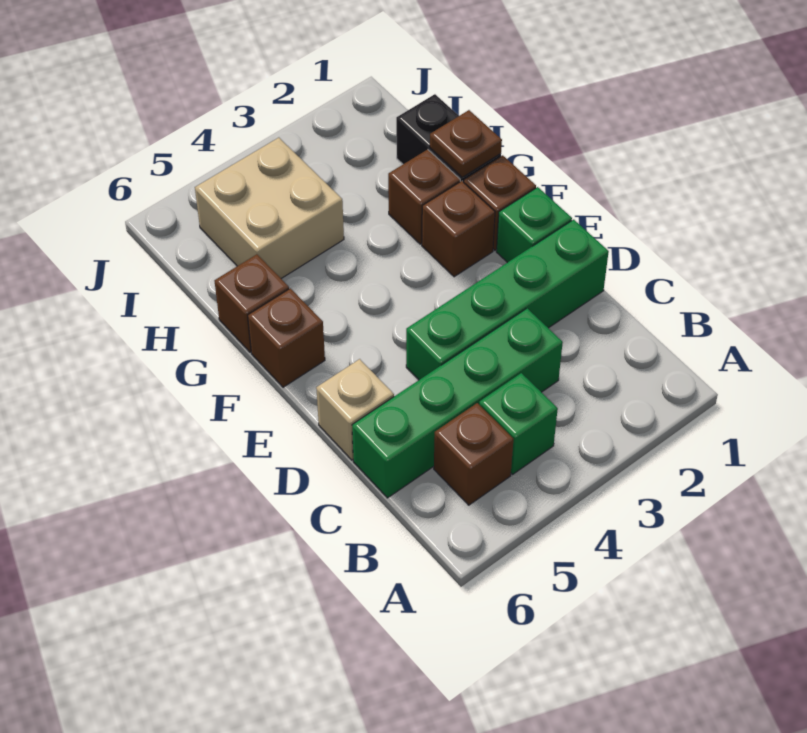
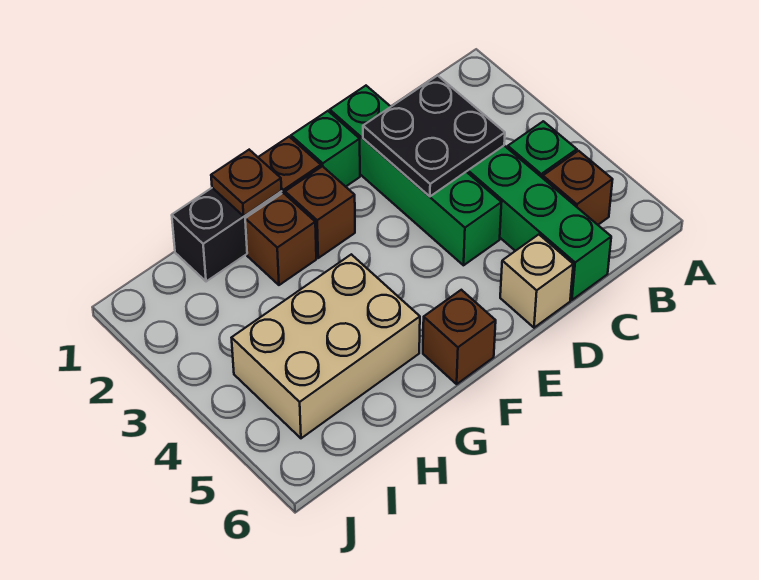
none -> black plate C2:D3 level 2
brown brick G6 level 1 -> none
tan brick H4:I5 level 1 -> tan brick G4:I5 level 1

